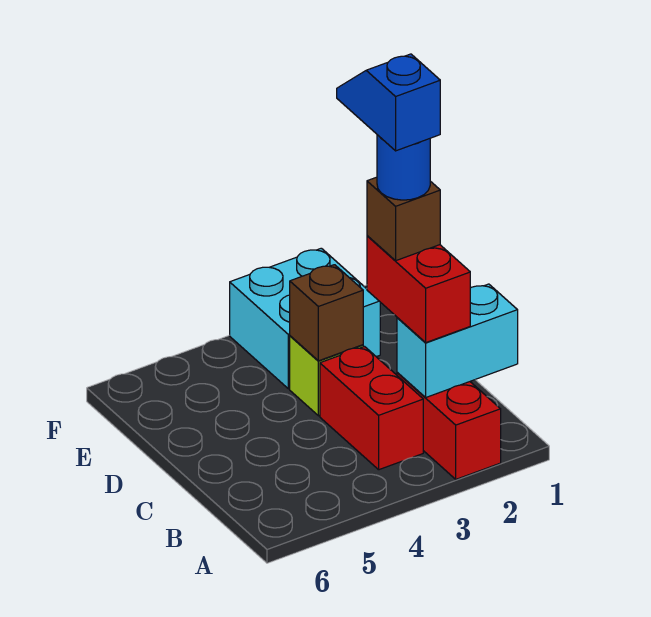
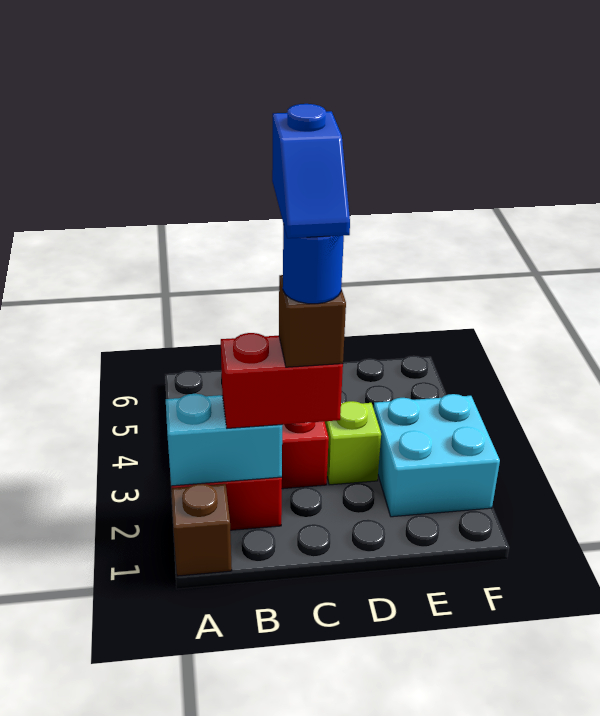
cyan brick B1:B2 level 2 -> cyan brick A2:B2 level 2
blue slope C2:D2 level 6 top C -> blue slope C2:C3 level 6 top 3
brown brick D3 level 2 -> brown brick A1 level 1

